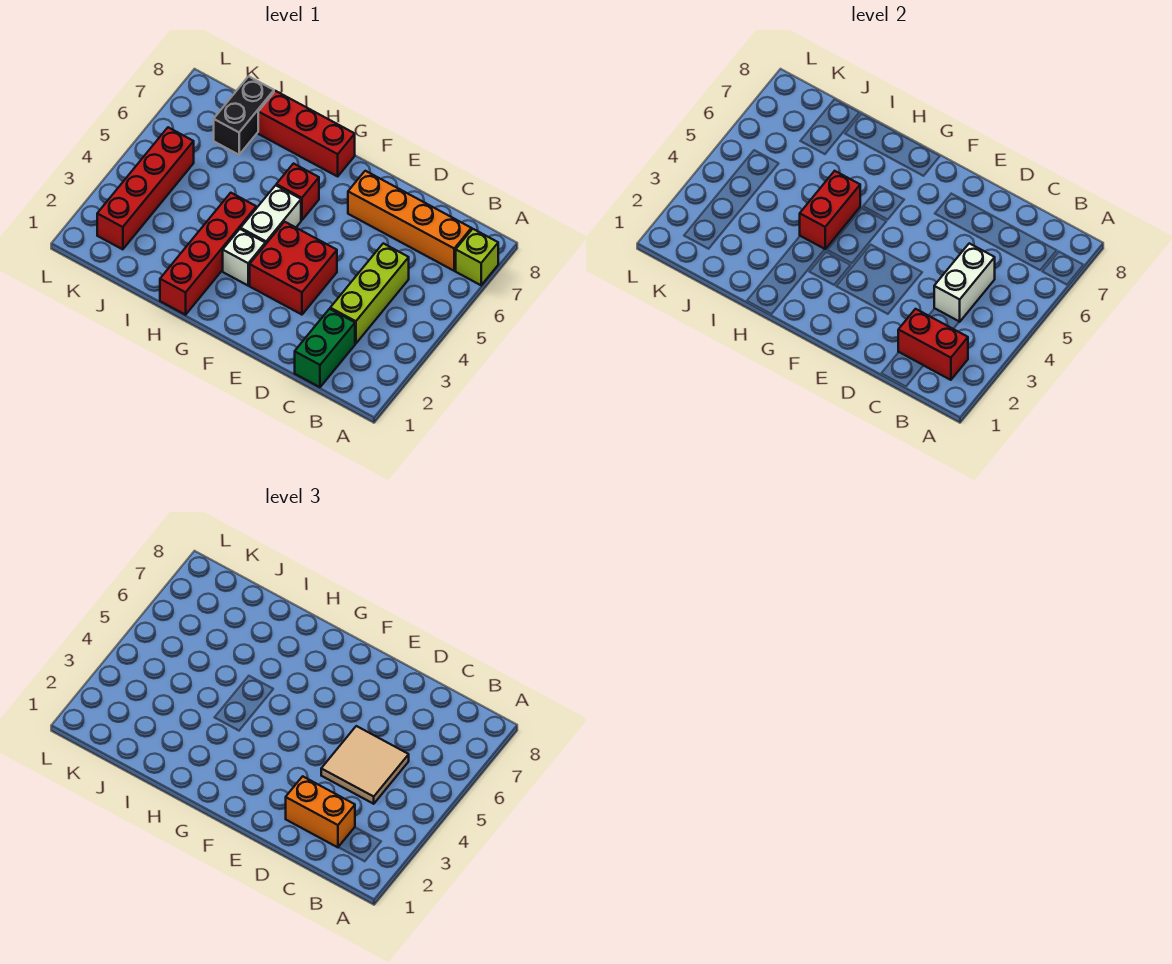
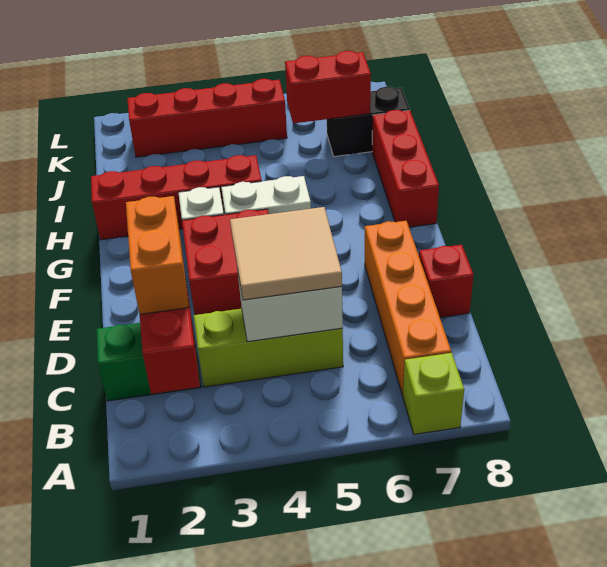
red brick G6 level 1 -> red brick D8 level 1
red brick H4:H5 level 2 -> red brick J6:J7 level 2

